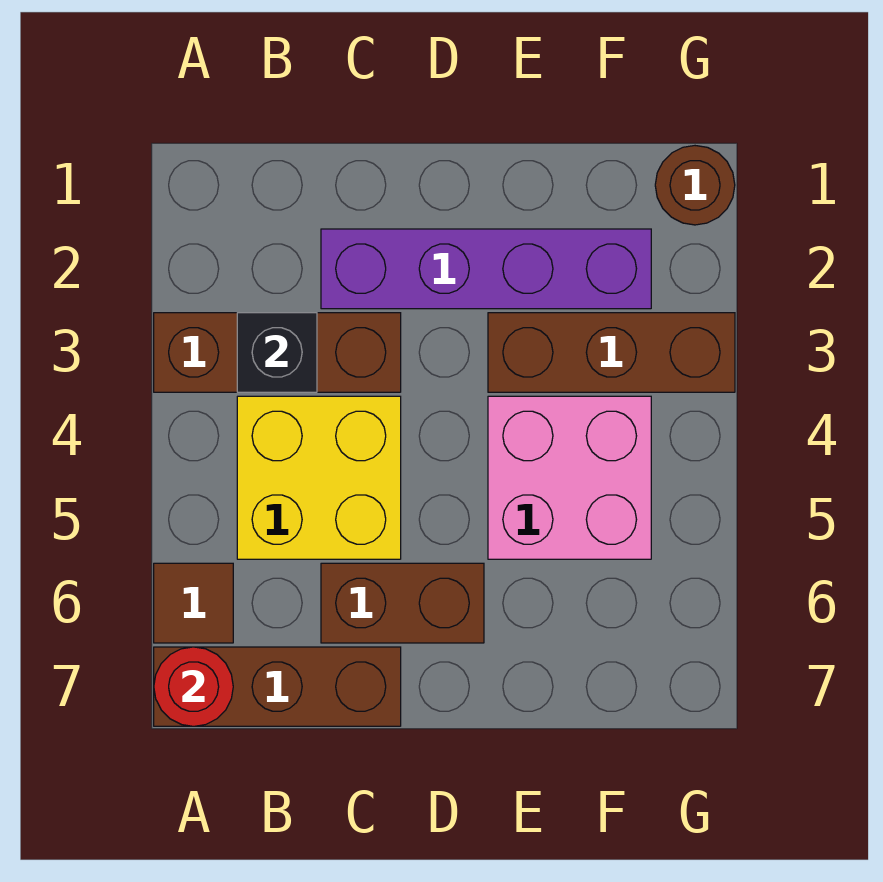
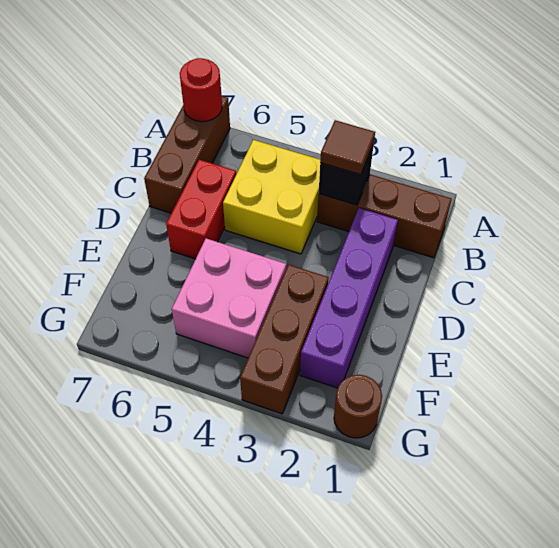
brown brick A3:C3 level 1 -> brown brick B1:B3 level 1
brown tile A6 level 1 -> brown tile B3 level 3
brown brick C6:D6 level 1 -> red brick C6:D6 level 1

